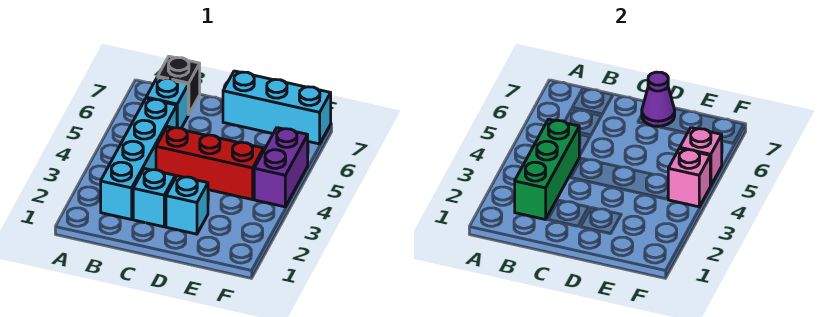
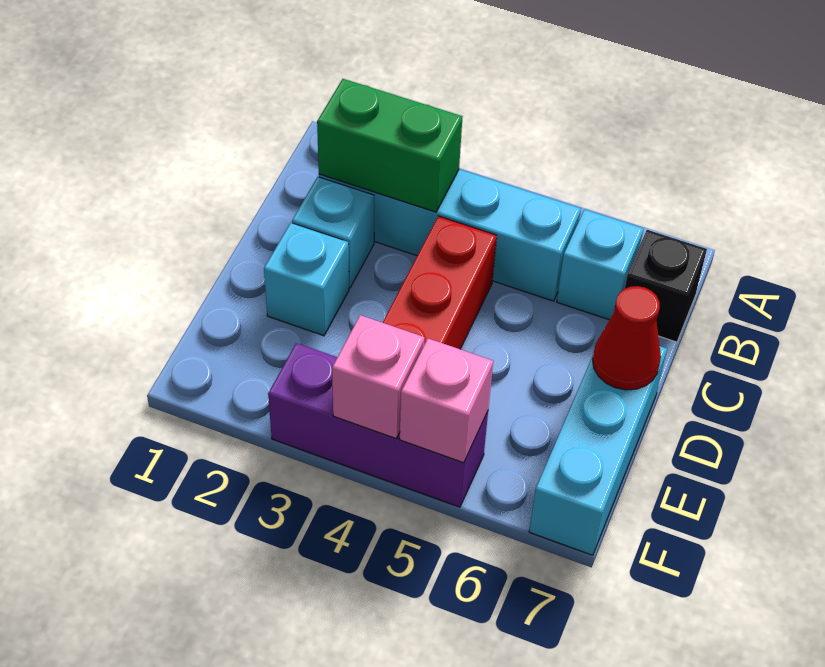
green brick B2:B4 level 2 -> green brick B2:B3 level 2
purple cone D7 level 2 -> red cone D7 level 2
purple brick F4:F5 level 1 -> purple brick F3:F5 level 1

